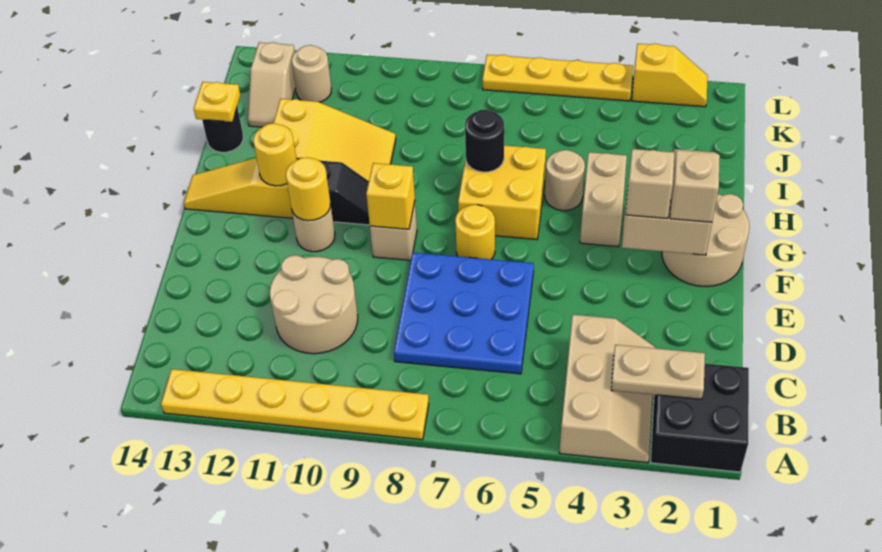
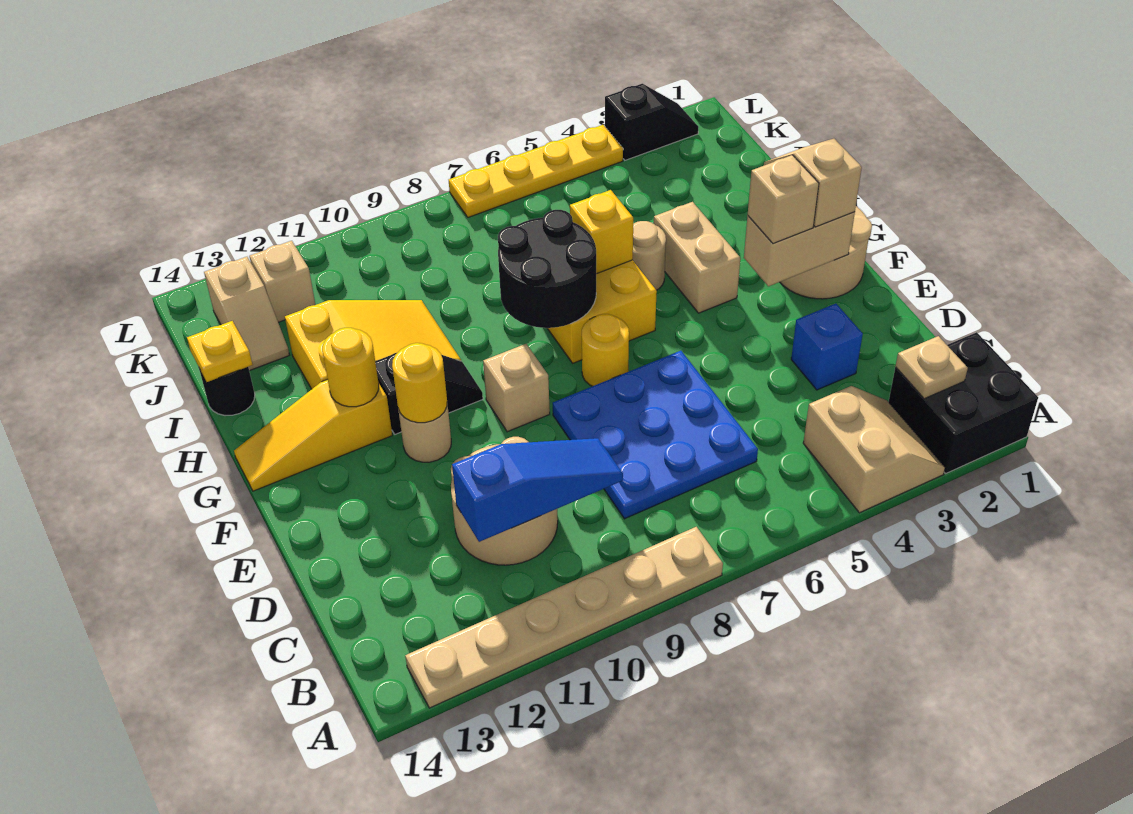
tan slope A3:C4 level 1 top 4 -> tan slope A3:B4 level 1 top 4
yellow plate A8:A13 level 1 -> tan plate A8:A13 level 1
tan plate B2:B3 level 2 -> tan plate B2 level 2
none -> blue slope C9:C11 level 2 top 11
none -> blue brick D3 level 1
yellow brick F9 level 2 -> yellow brick H6 level 2
black round brick H7 level 2 -> black round brick G7:H8 level 2
tan round brick K12 level 1 -> tan brick K12 level 1
yellow slope L2:L3 level 1 top 3 -> black slope L2:L3 level 1 top 3

